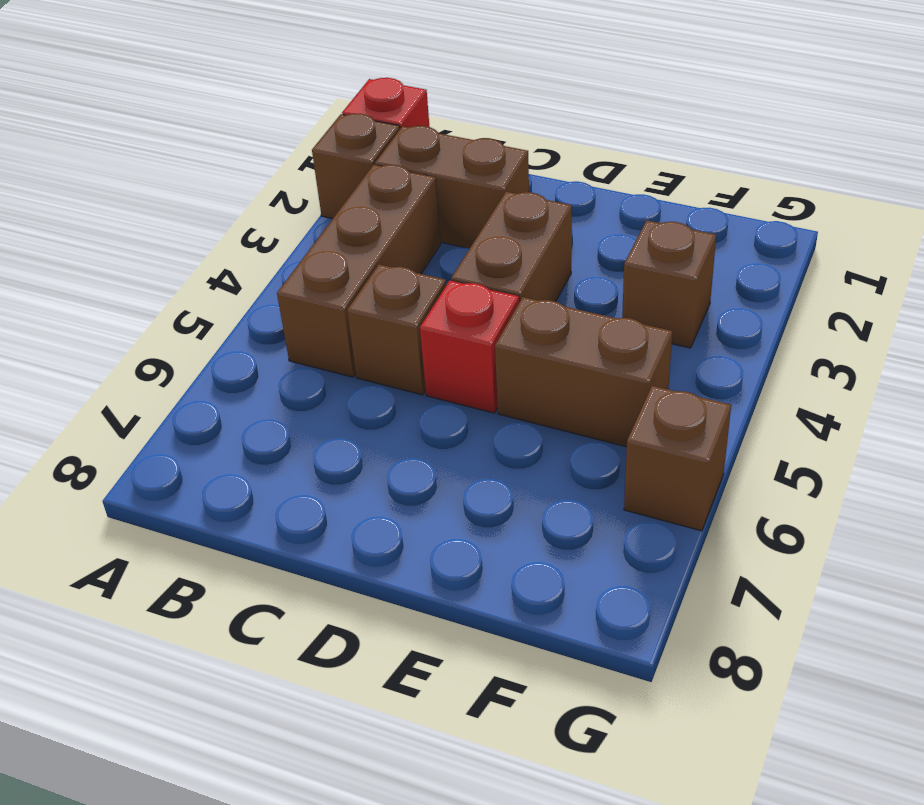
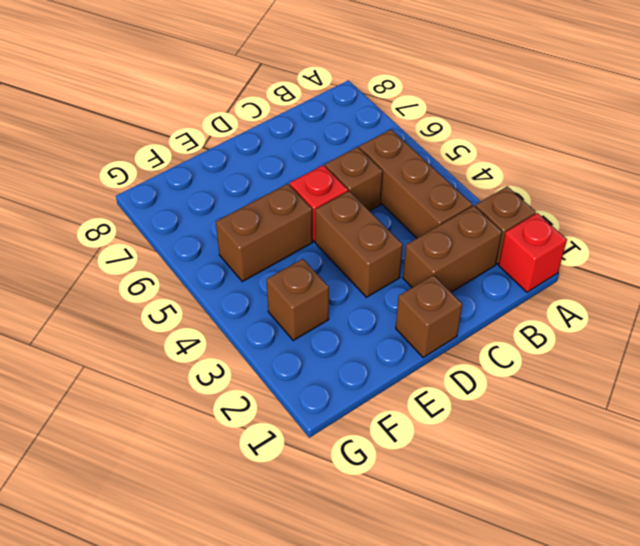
brown brick G6 level 1 -> brown brick D1 level 1

